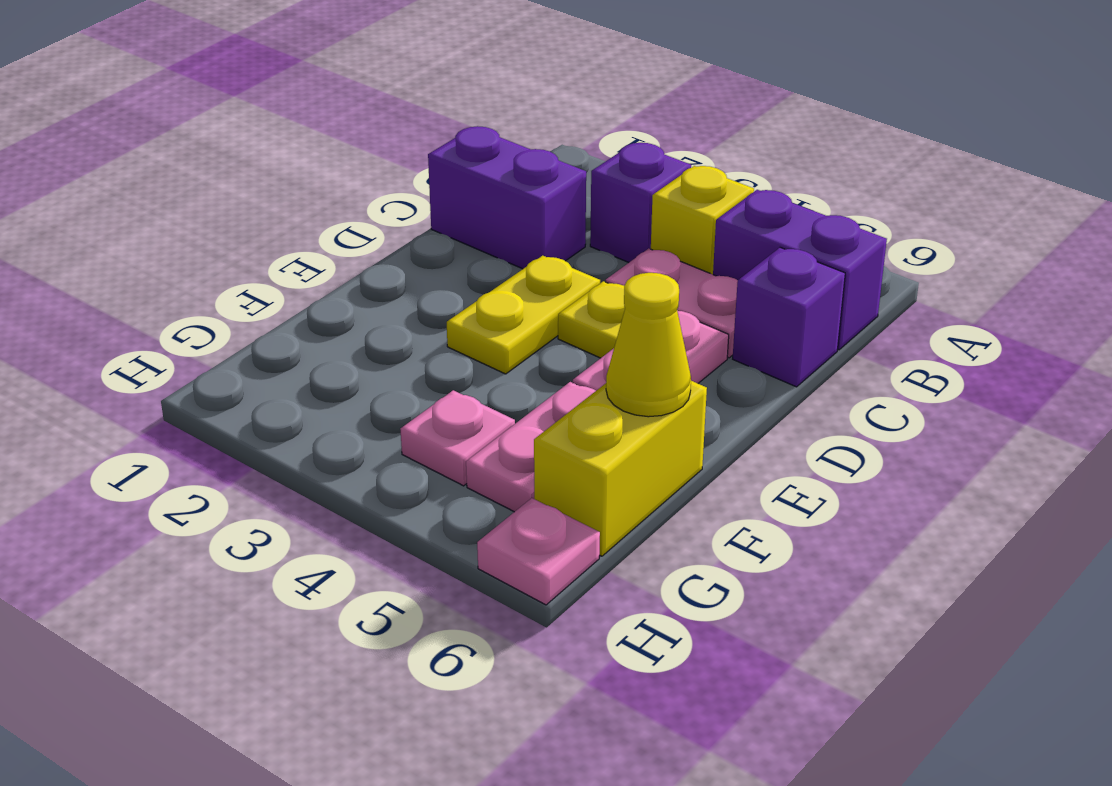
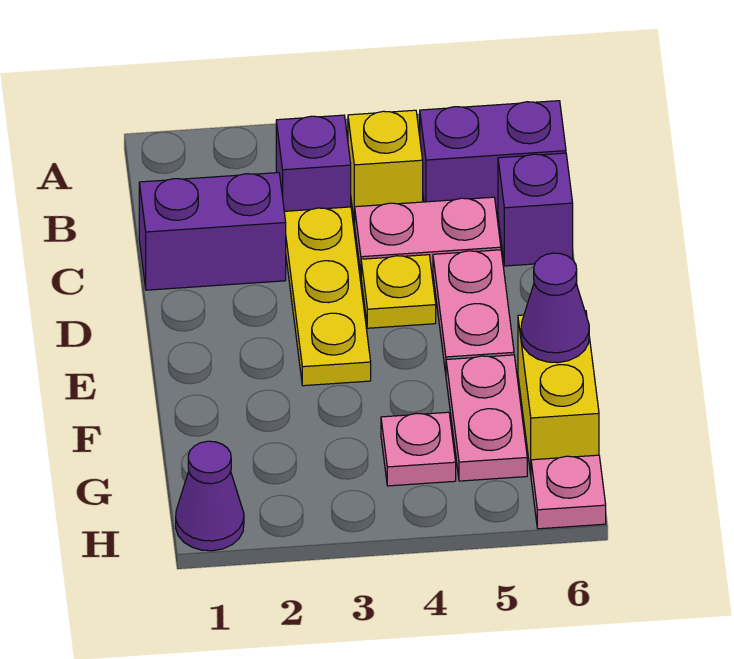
yellow plate D3:E3 level 1 -> yellow plate C3:E3 level 1
yellow cone F6 level 2 -> purple cone F6 level 2
none -> purple cone H1 level 1

